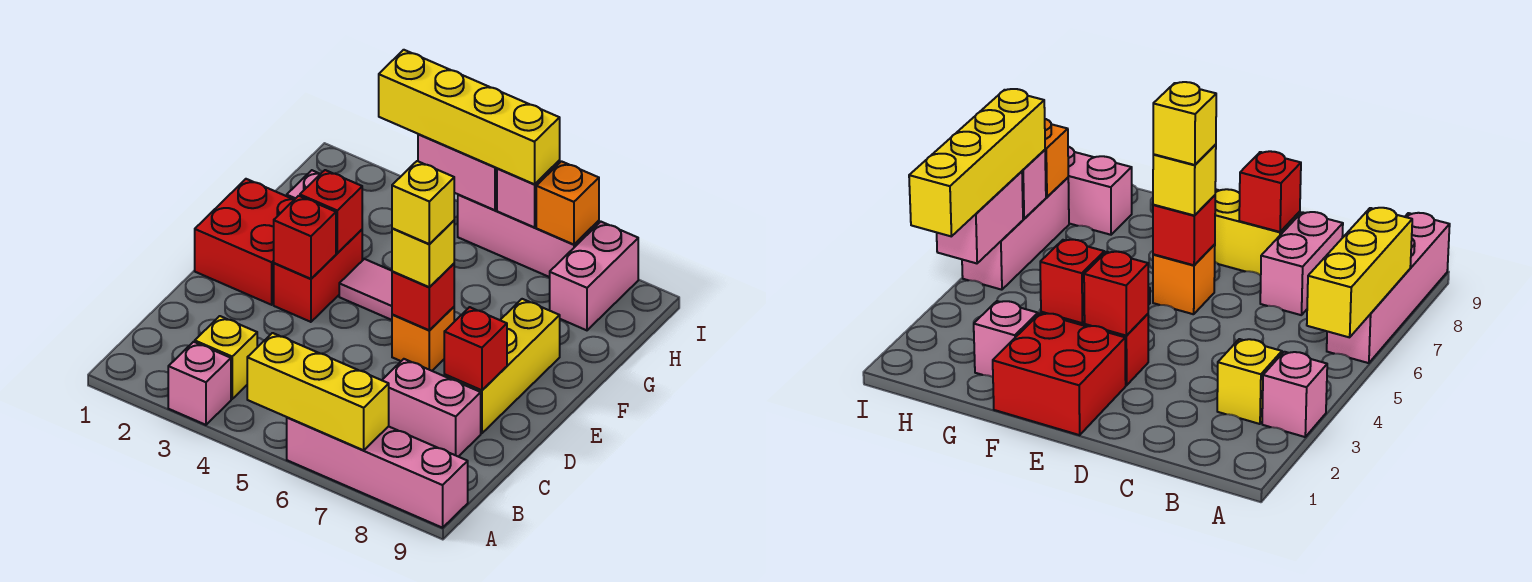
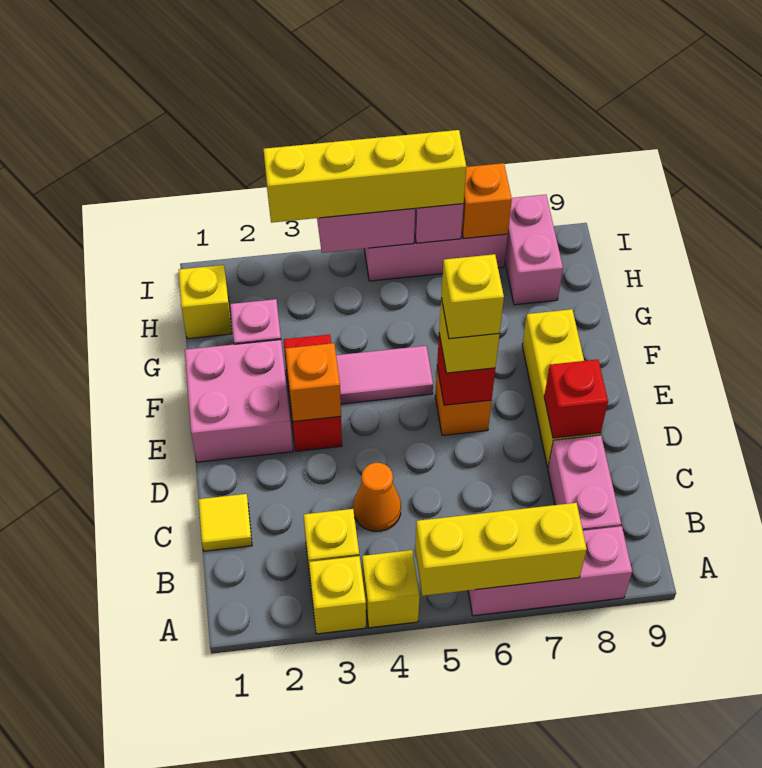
pink brick A3 level 1 -> yellow brick A3 level 1
none -> yellow brick A4 level 1
pink brick A6:A9 level 1 -> pink brick A6:A8 level 1
none -> yellow tile C1 level 1
none -> orange cone C4 level 1
pink brick C7:C8 level 1 -> pink brick B8:C8 level 1
red brick E1:F2 level 1 -> pink brick E1:F2 level 1
red brick E3 level 2 -> orange brick E3 level 2
red brick F3 level 2 -> none
none -> yellow brick H1 level 1

